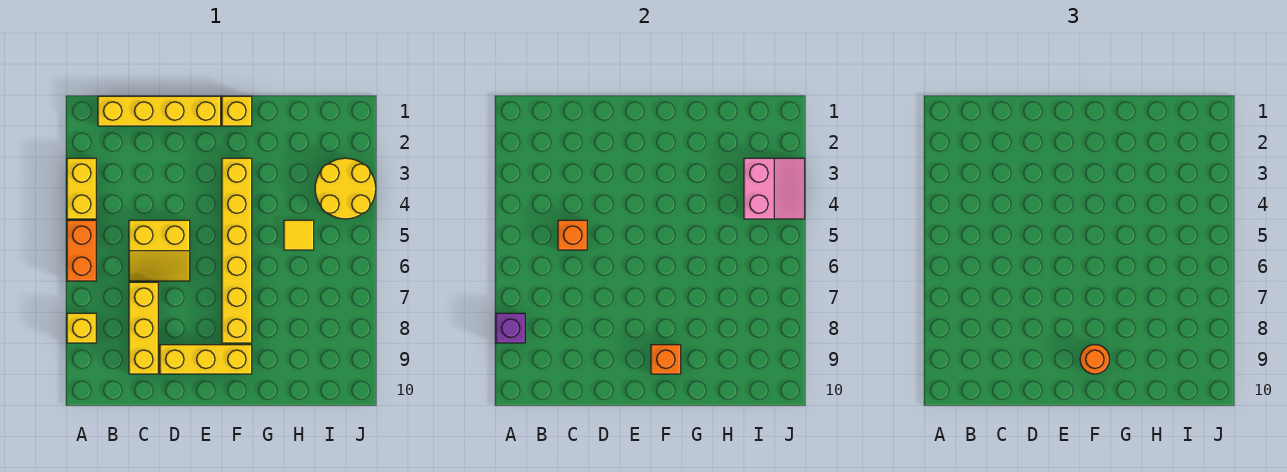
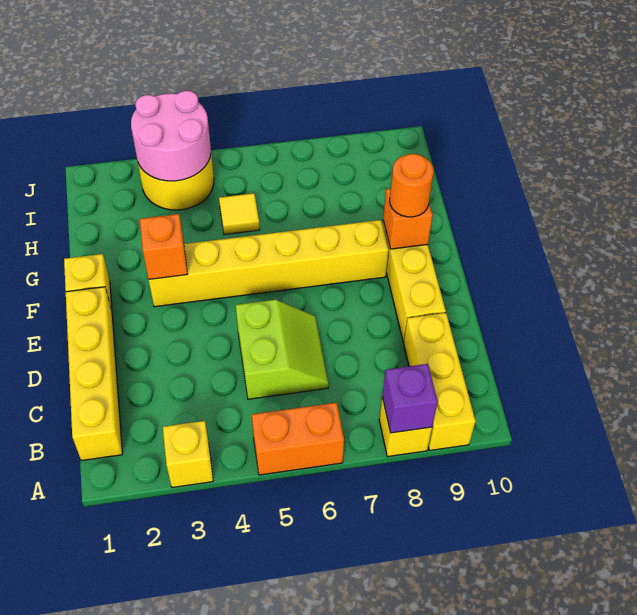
yellow brick A3:A4 level 1 -> yellow brick A3 level 1
yellow slope C5:D6 level 1 top 5 -> lime slope C5:D6 level 1 top 5
orange brick C5 level 2 -> orange brick F3 level 2
yellow brick C7:C9 level 1 -> yellow brick A9:C9 level 1
pink slope I3:J4 level 2 top I -> pink round brick I3:J4 level 2

